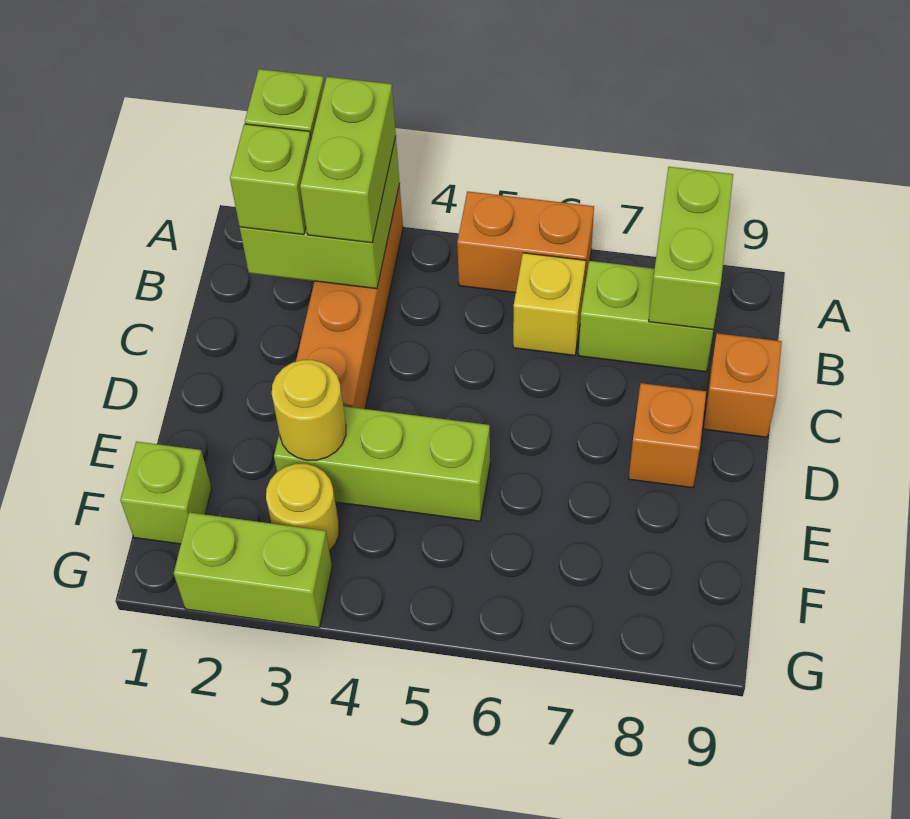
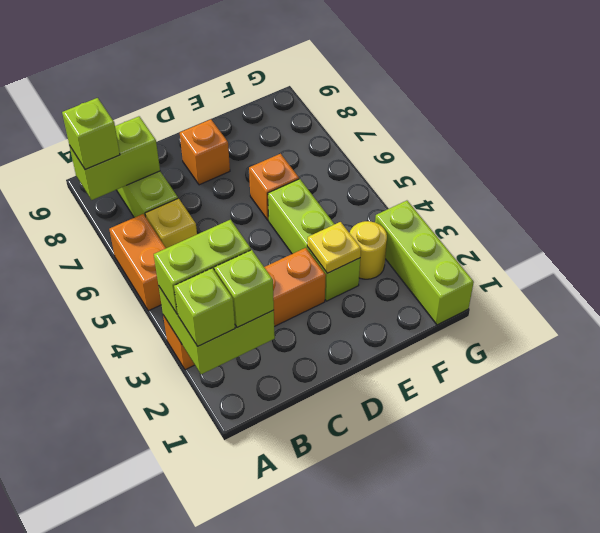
orange brick C9 level 1 -> orange brick E6 level 1
yellow round brick E3 level 2 -> yellow plate E3 level 2
lime brick F1 level 1 -> lime brick A8 level 3
lime brick G2:G3 level 1 -> lime brick G1:G3 level 1

